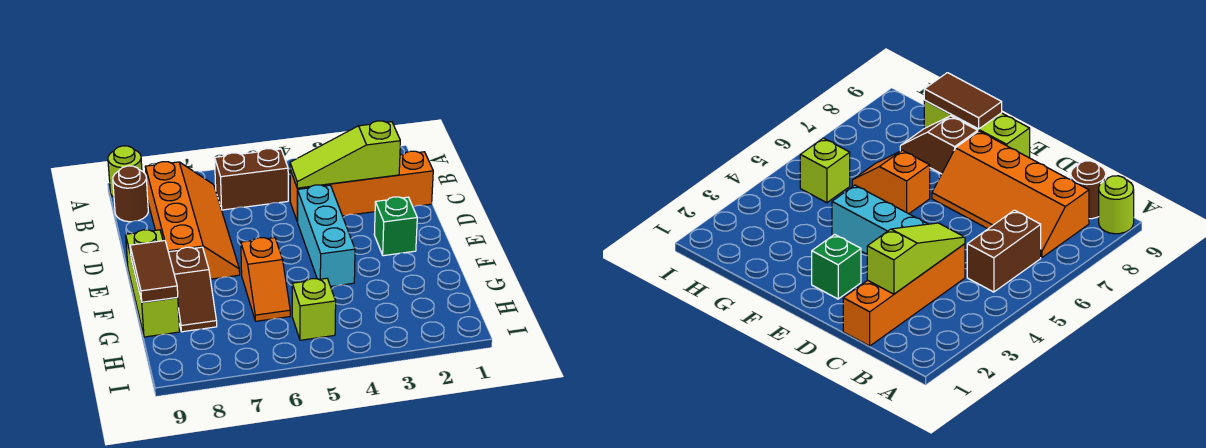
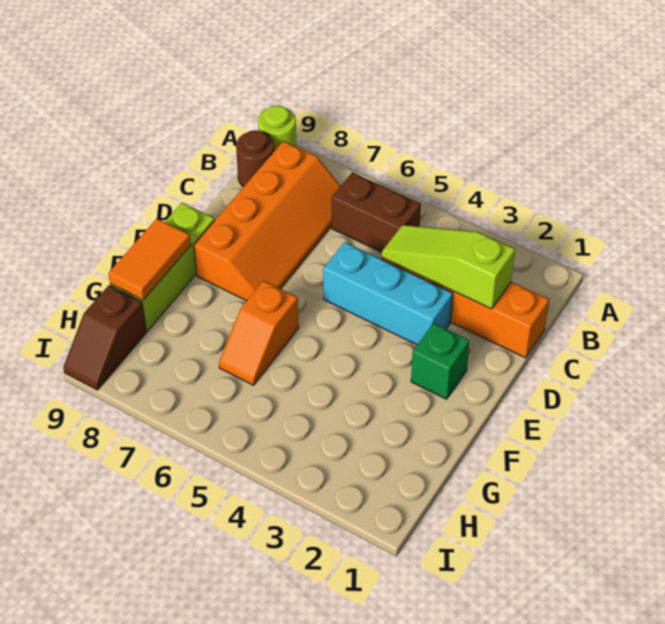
cyan brick D4:F4 level 1 -> cyan brick D3:D5 level 1
brown slope F8:G8 level 1 top F -> brown slope H9:I9 level 1 top H
brown tile F9:G9 level 2 -> orange tile F9:G9 level 2
lime brick H5 level 1 -> none

